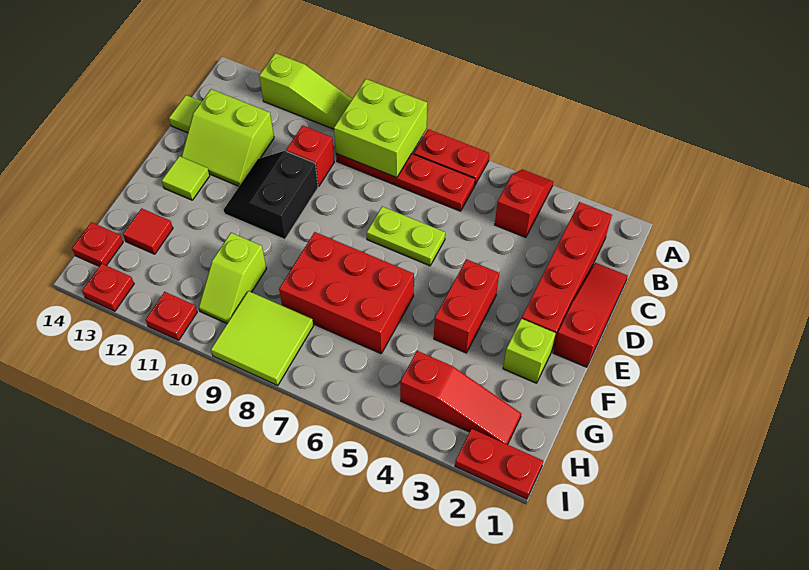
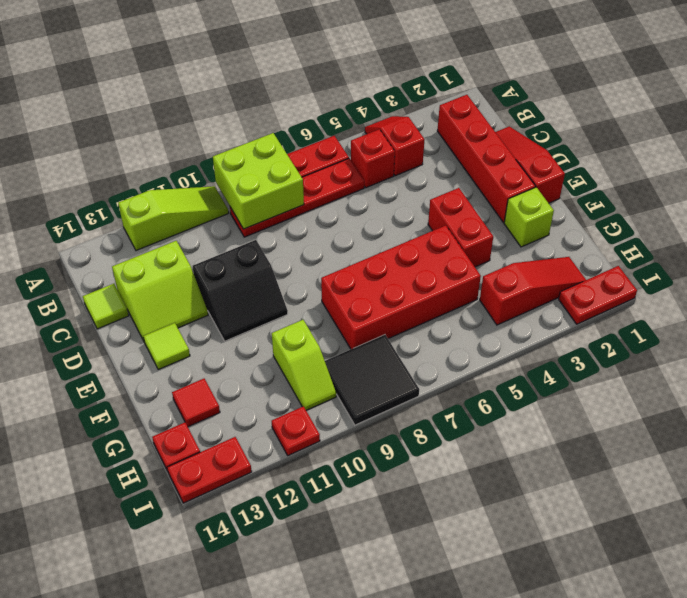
red brick C10 level 1 -> red brick B5 level 1
lime plate D6:D7 level 1 -> none
black slope D10:E11 level 1 top 10 -> black slope D10:E11 level 1 top D
red brick F6:G8 level 1 -> red brick F5:G8 level 1
lime tile H8:I9 level 1 -> black tile H8:I9 level 1
red plate I13 level 1 -> red plate I13:I14 level 1

